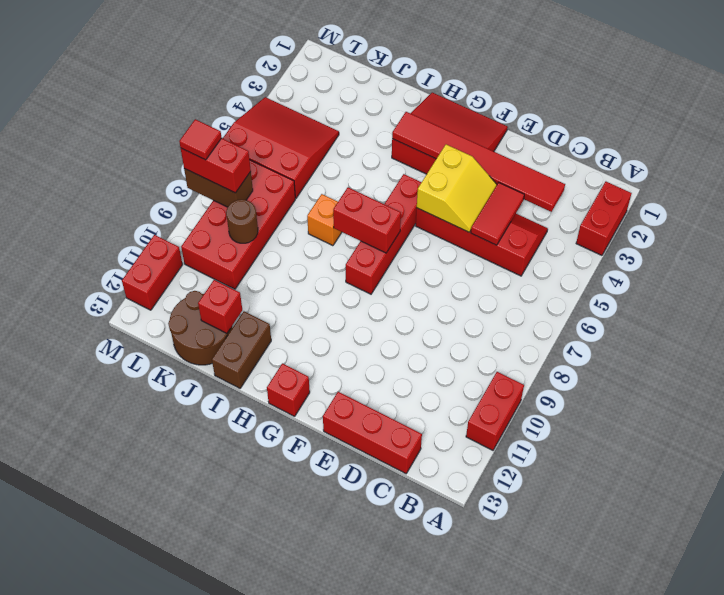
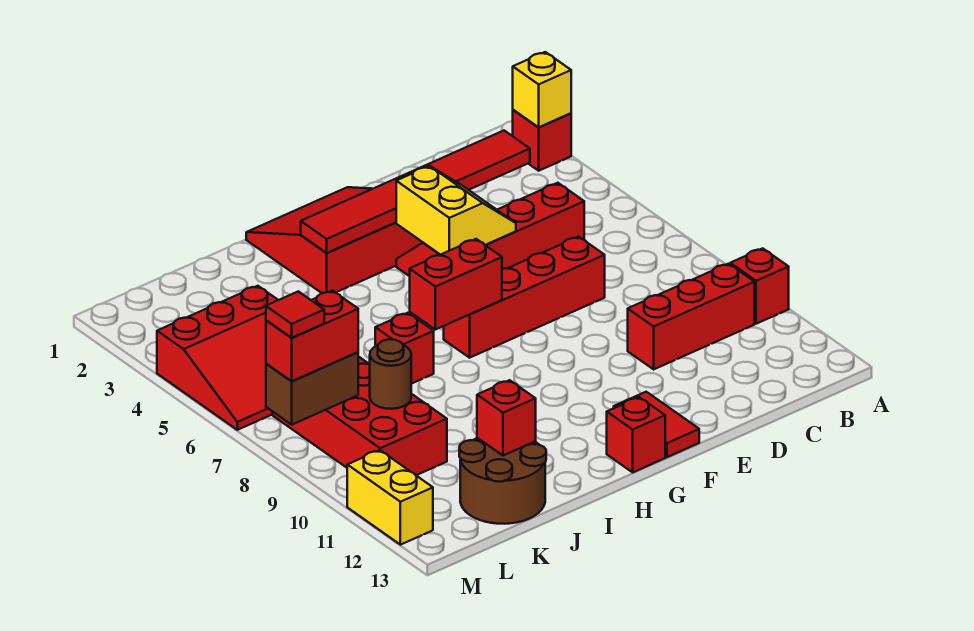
red brick A2:A3 level 1 -> red brick A2 level 1
none -> yellow brick A2 level 2
red brick A10:A11 level 1 -> red brick A10 level 1
red brick C13:E13 level 1 -> red brick B10:D10 level 1
red tile D4:D5 level 2 -> red tile F12:F13 level 1
red brick G5:G8 level 1 -> red brick D7:G7 level 1
orange brick I7 level 1 -> red brick I7 level 1
brown brick I12:I13 level 1 -> none
red slope K4:M6 level 1 top 6 -> red slope K4:M6 level 1 top 4
red brick M11:M12 level 1 -> yellow brick M11:M12 level 1

